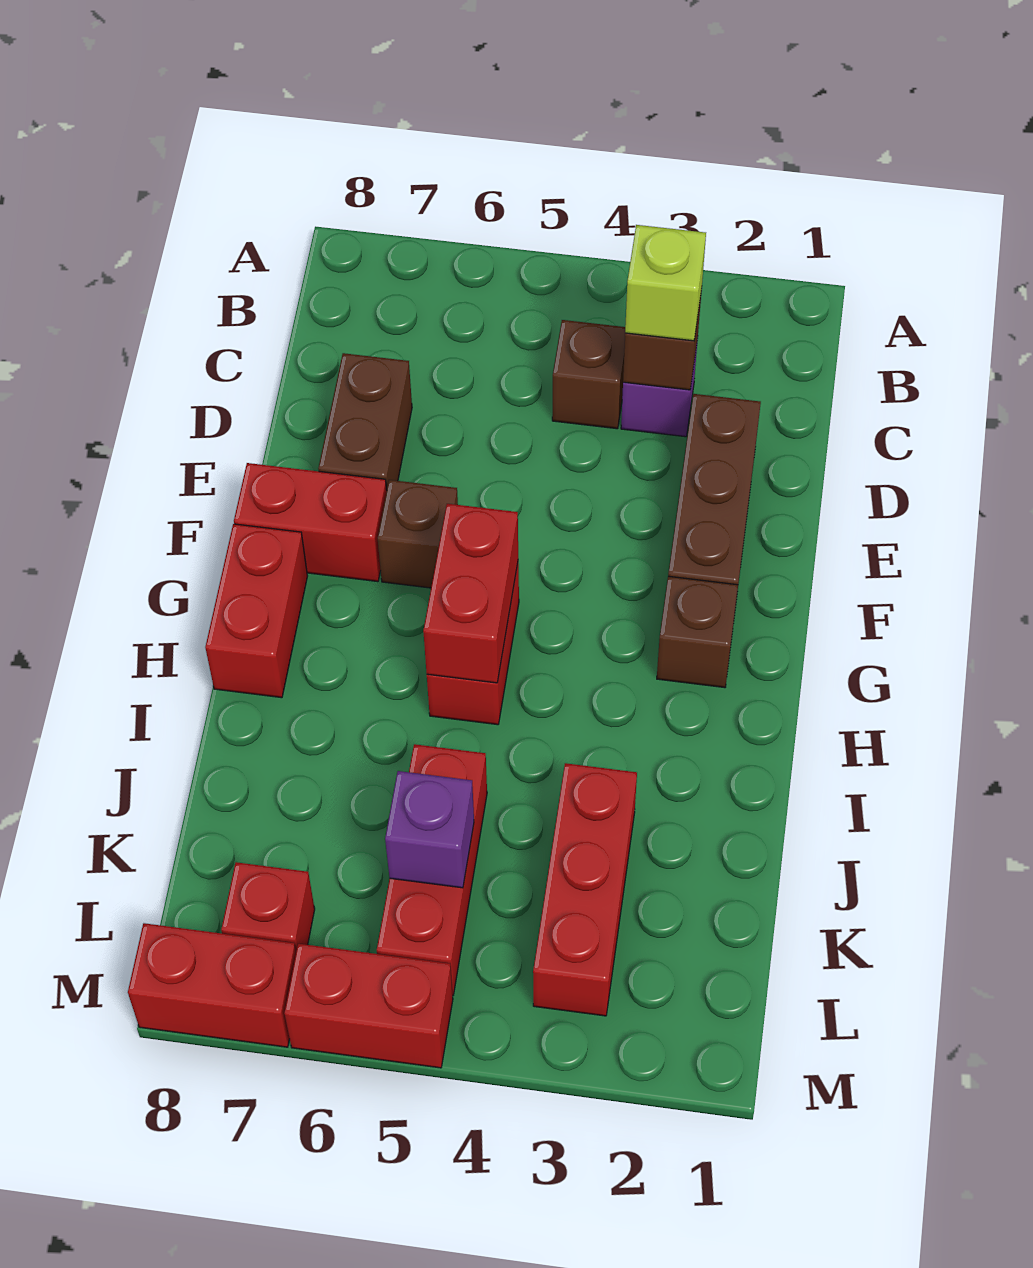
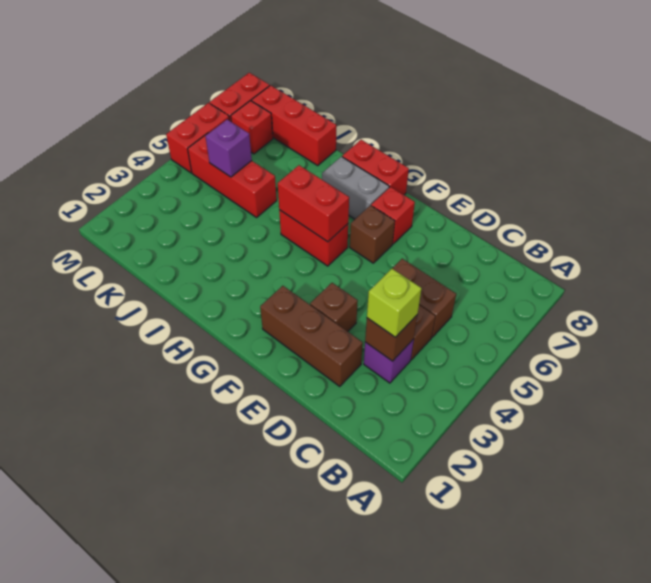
brown brick D7:E7 level 1 -> brown brick C5:D5 level 1
red brick F7:F8 level 1 -> red brick F7 level 1
brown brick G2 level 1 -> brown brick E3 level 1
none -> grey brick G7:H7 level 1
red brick J3:L3 level 1 -> red brick J8:L8 level 1

